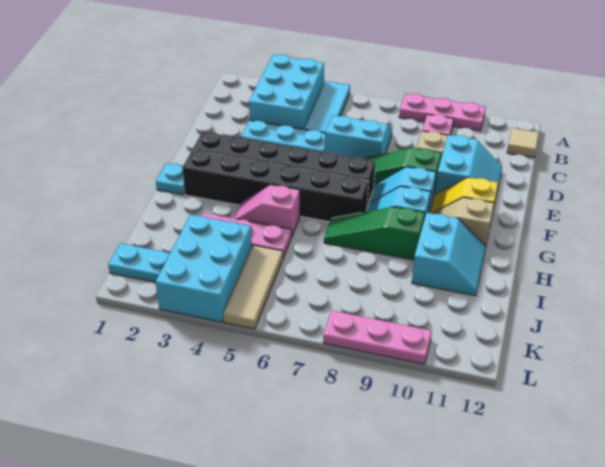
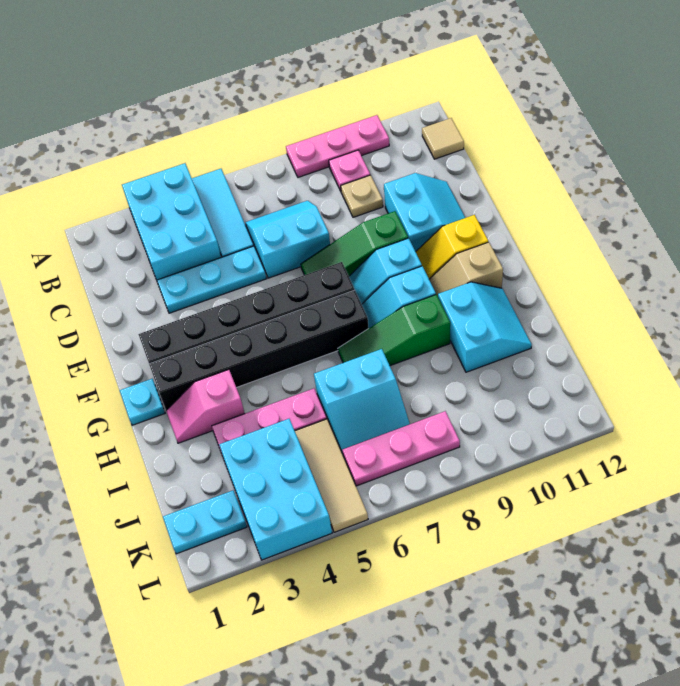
pink slope H4:H5 level 1 top 5 -> pink slope H2:H3 level 1 top 3
none -> cyan slope I6:J7 level 1 top I
pink plate L8:L10 level 1 -> pink plate K6:K8 level 1

